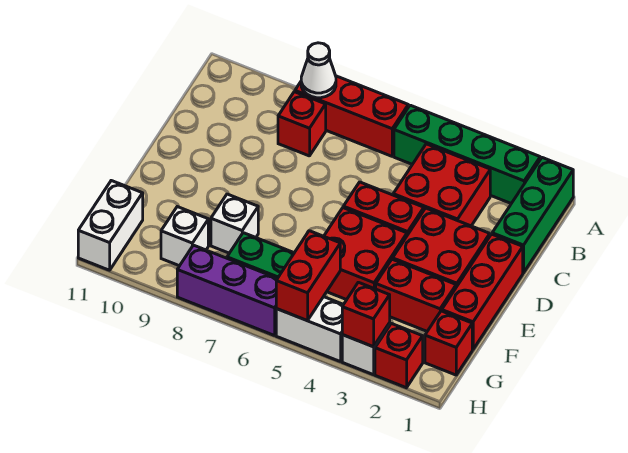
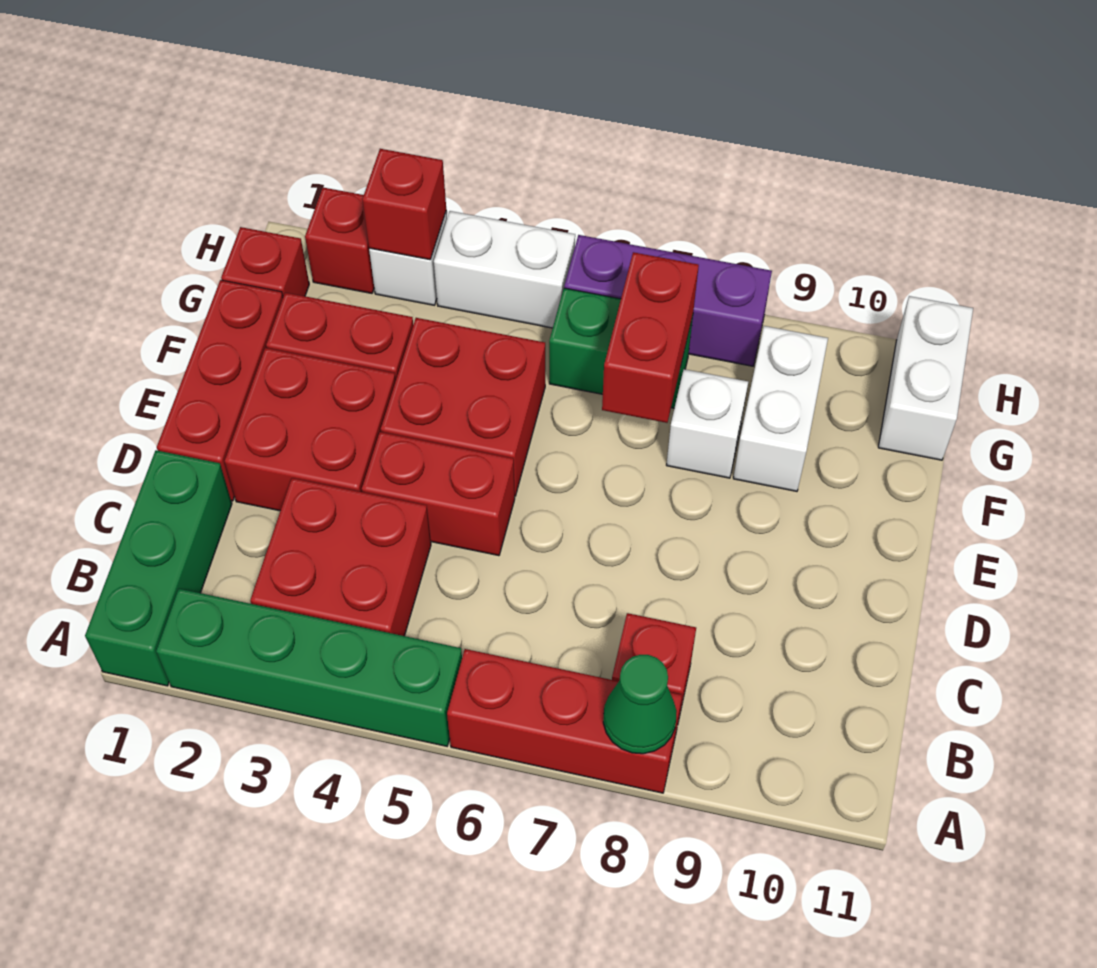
white cone A8 level 2 -> green cone A8 level 2
red brick G5:H5 level 2 -> red brick F7:G7 level 2
white brick G9 level 1 -> white brick F9:G9 level 1

